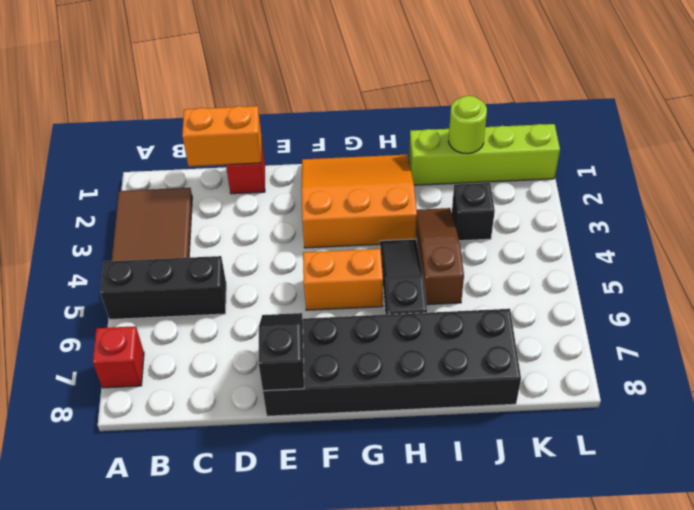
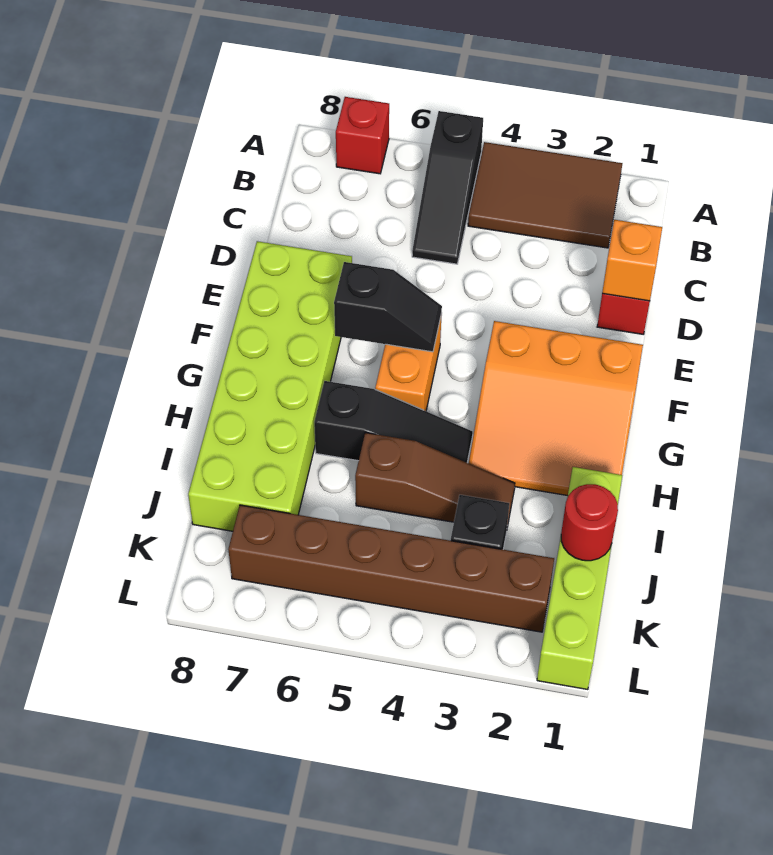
black brick A5:C5 level 1 -> black slope A5:C5 level 1 top A
orange brick C1:D1 level 2 -> orange brick D1 level 2
black brick E7:J8 level 1 -> lime brick E7:J8 level 1
black slope E7:E8 level 2 top 8 -> black slope F5:F6 level 2 top 6
orange slope F1:H3 level 1 top 3 -> orange slope F1:H3 level 1 top F
lime round brick J1 level 2 -> red round brick J1 level 2
none -> brown brick K2:K7 level 1

